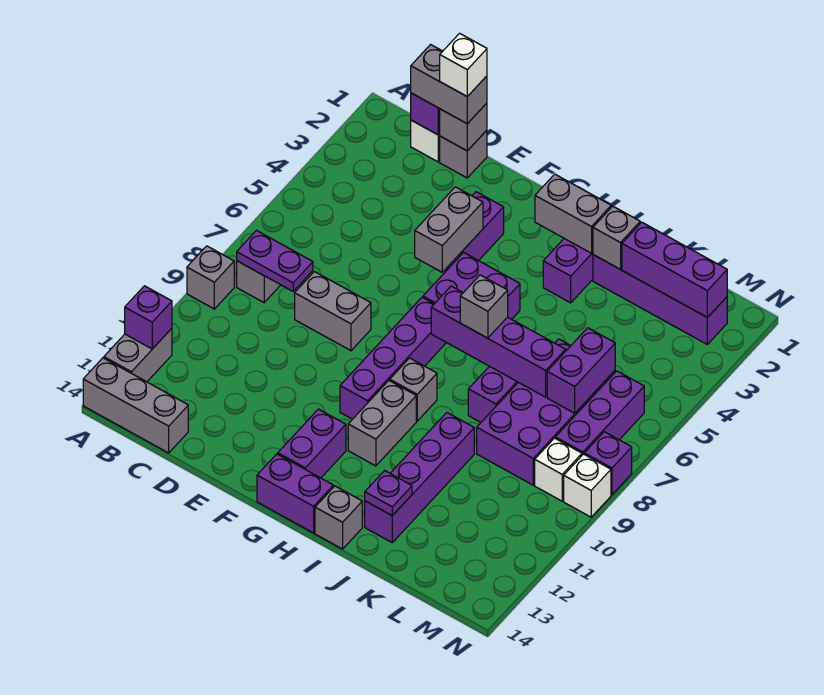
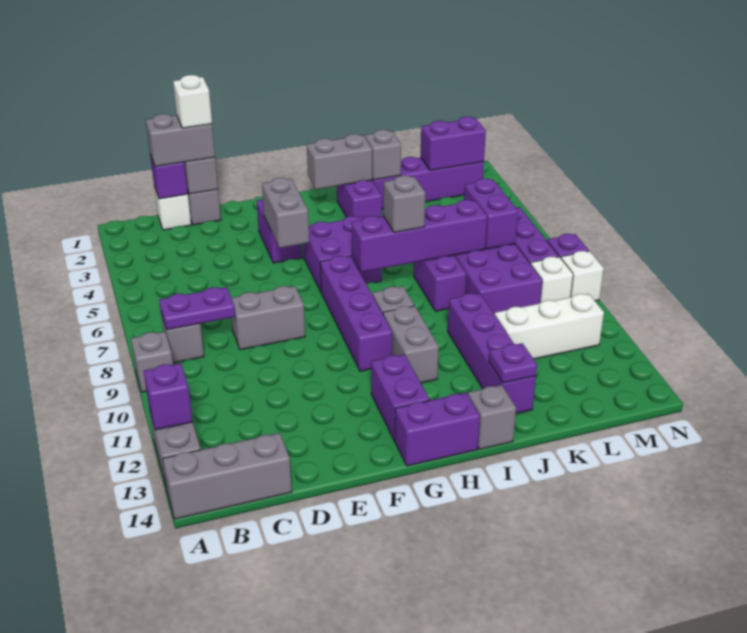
purple brick K2:M2 level 2 -> purple brick L2:M2 level 2
none -> white brick K11:M11 level 1

